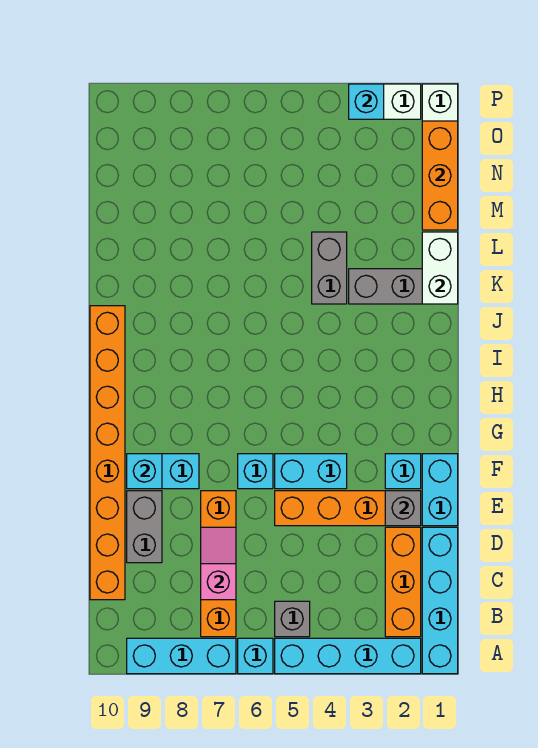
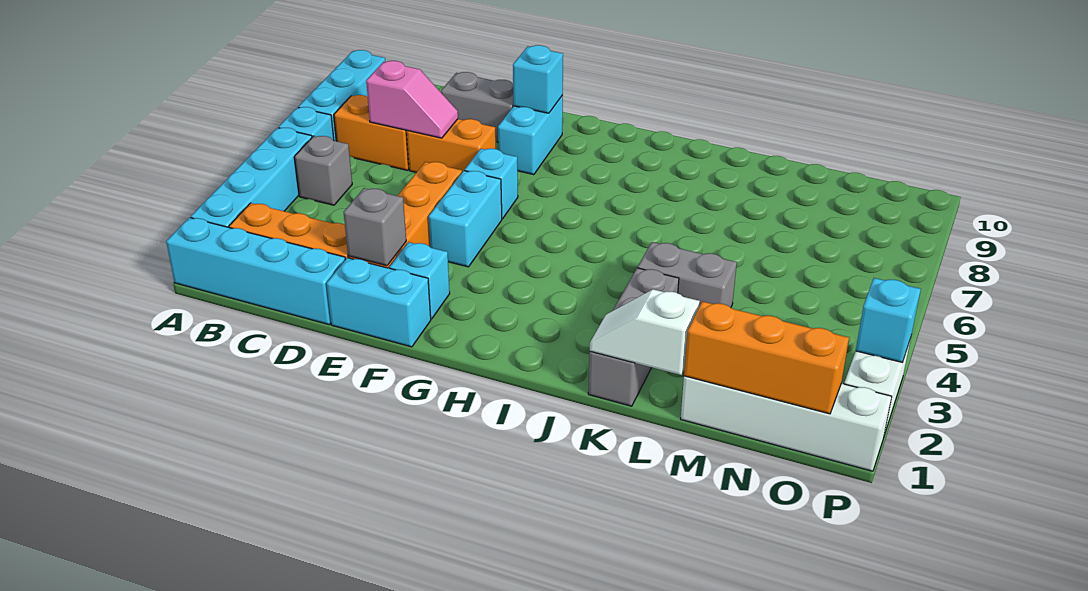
orange brick C10:J10 level 1 -> none
white brick K1:L1 level 2 -> white slope K1:L1 level 2 top L

